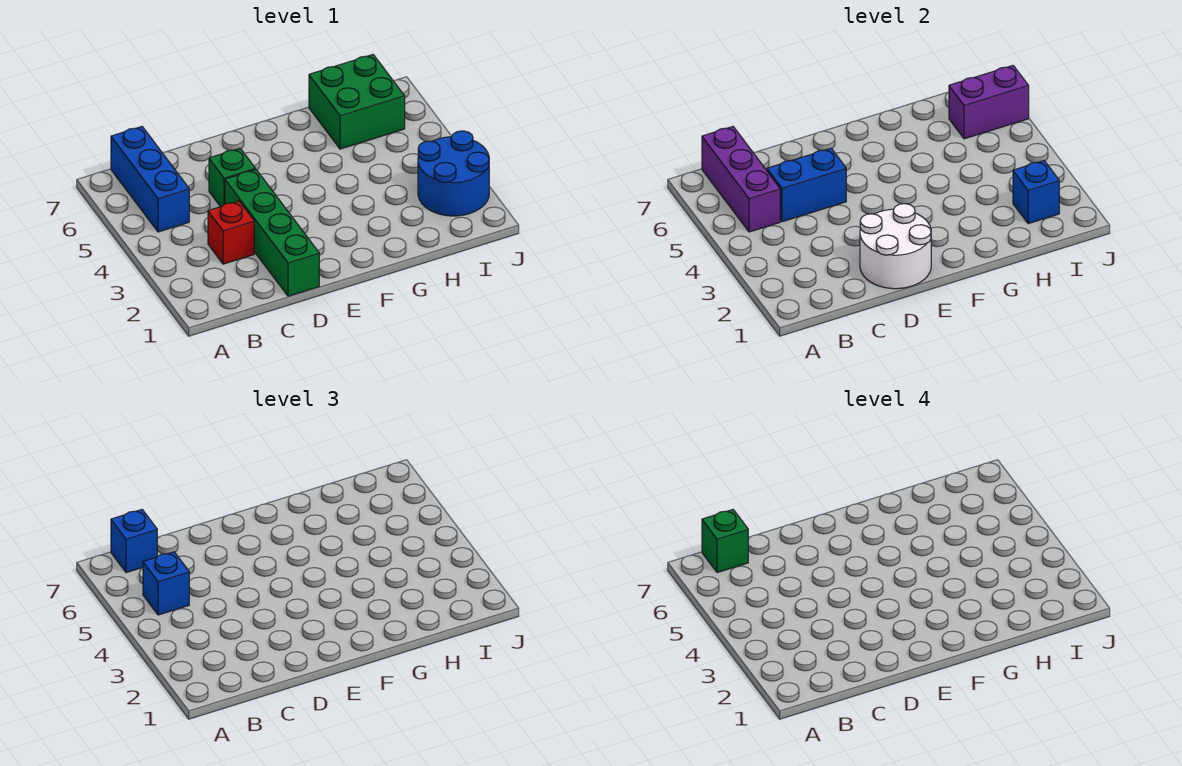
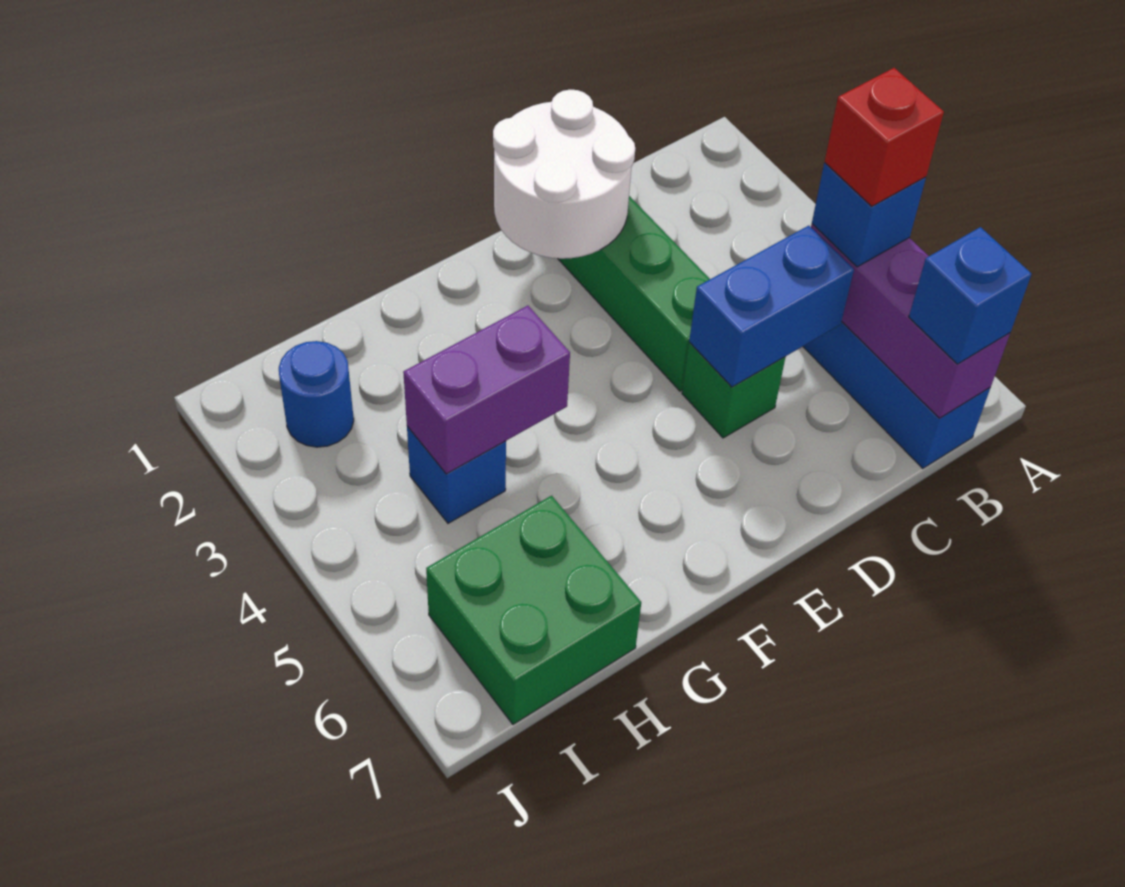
green brick B7 level 4 -> none
red brick C3 level 1 -> red brick B5 level 4
blue round brick I2:J3 level 1 -> blue round brick I2 level 1
blue brick I2 level 2 -> blue brick H4 level 1
purple brick I6:J6 level 2 -> purple brick G4:H4 level 2

